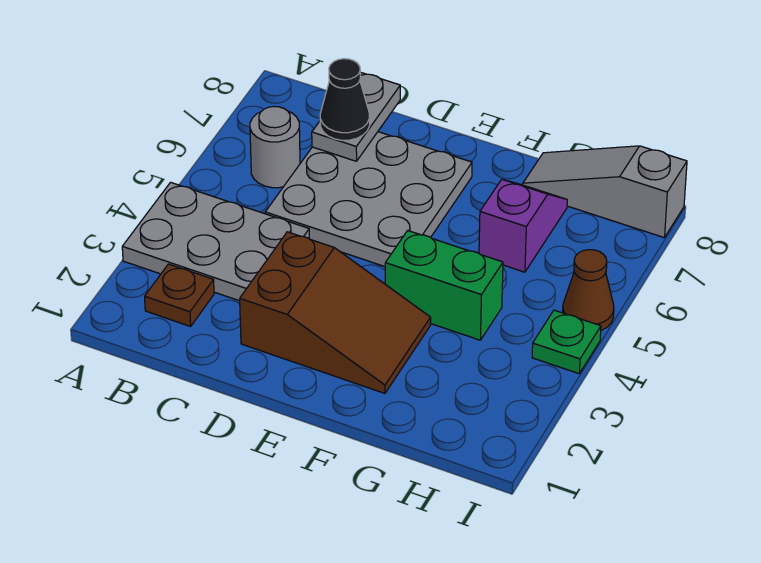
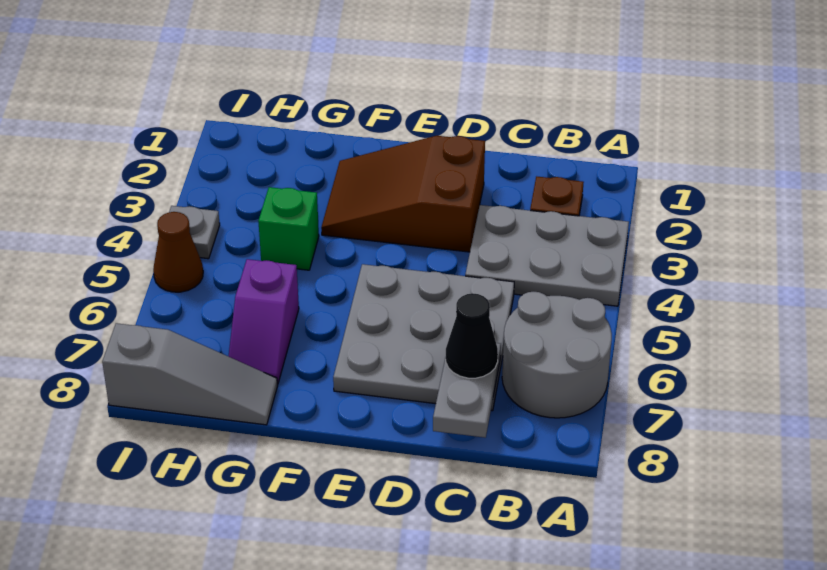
grey round brick B6 level 1 -> grey round brick A6:B7 level 1
green brick F4:G4 level 1 -> green brick G4 level 1
green plate I4 level 1 -> grey plate I4 level 1

